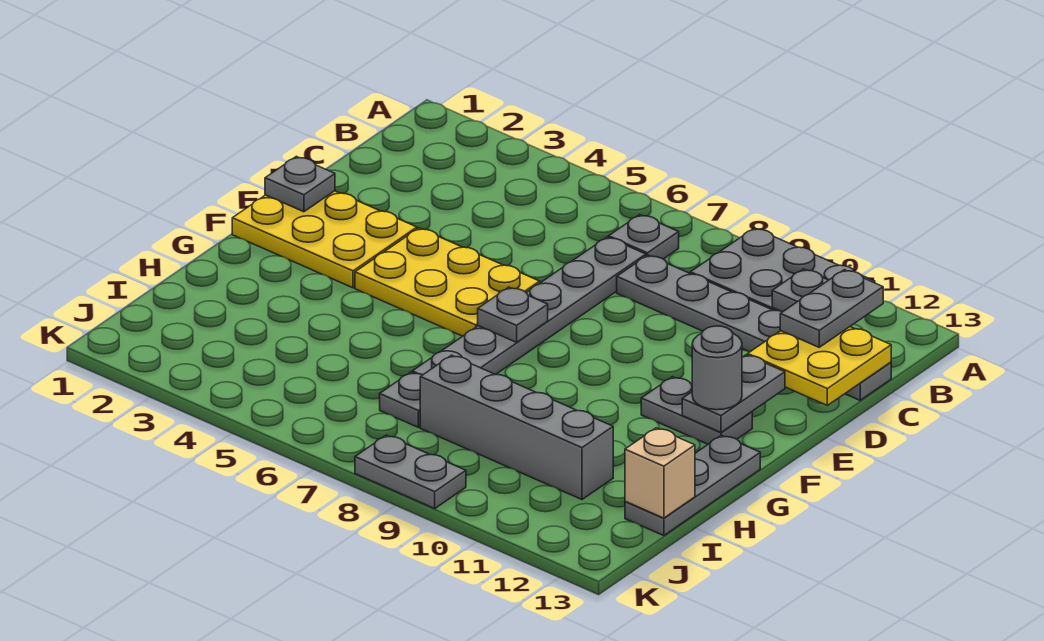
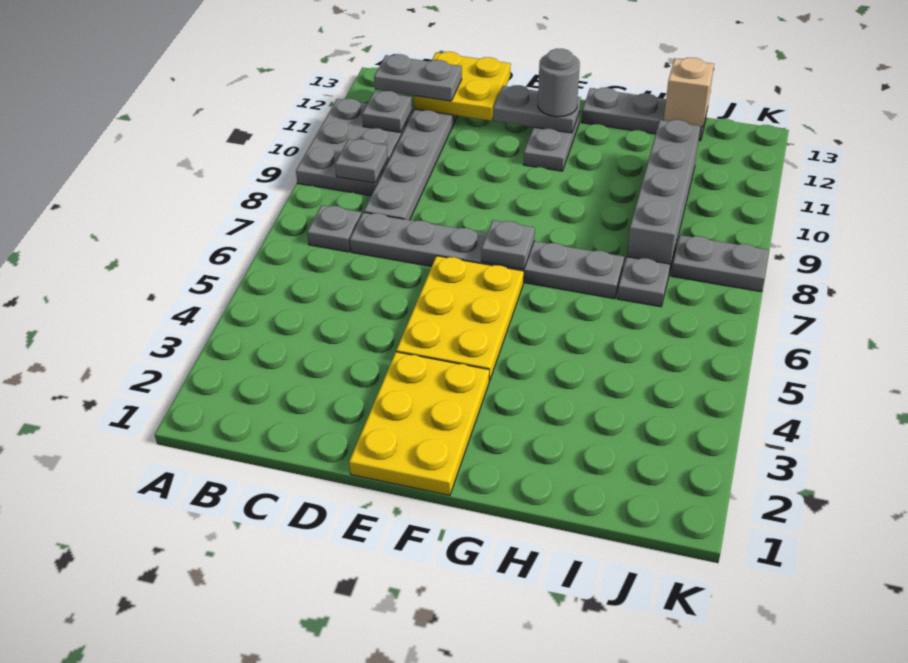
grey plate E1 level 2 -> grey plate B9 level 2
grey plate K8:K9 level 1 -> grey plate J8:K8 level 1

